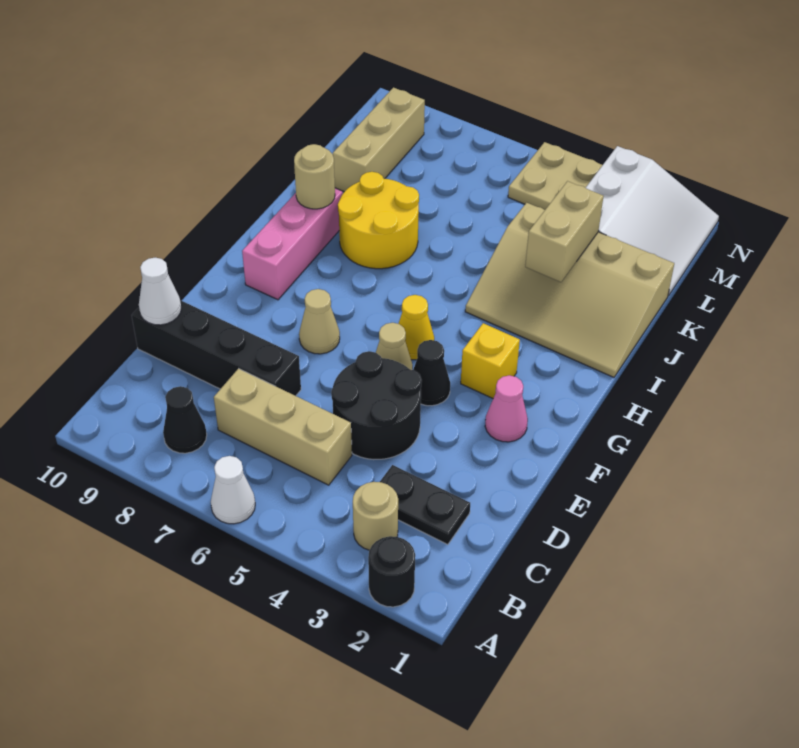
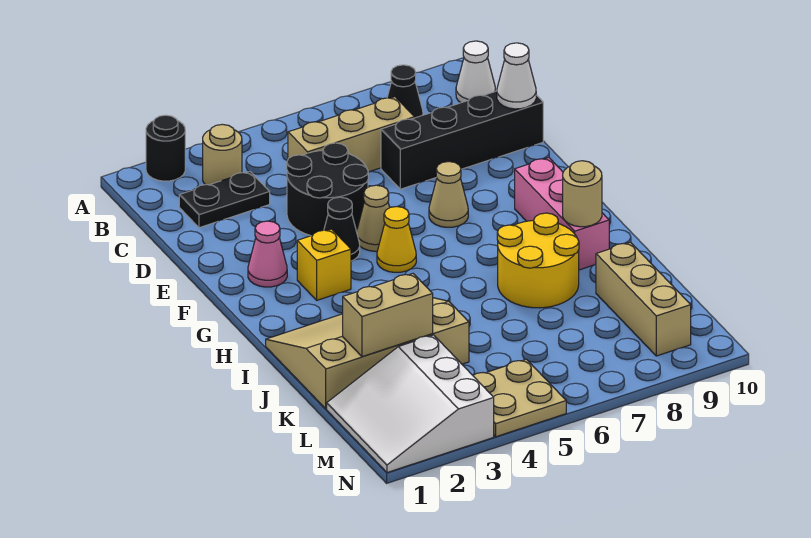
white cone A6 level 1 -> white cone B10 level 1
tan brick J3:K3 level 2 -> tan brick K2:K3 level 2

